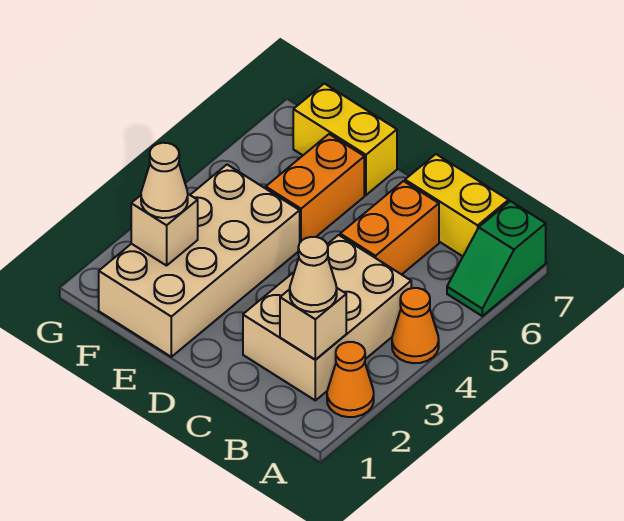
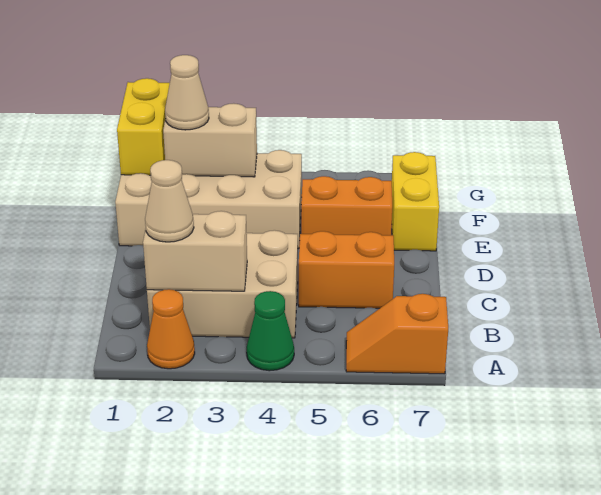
orange cone A4 level 1 -> green cone A4 level 1
green slope A6:A7 level 1 top 7 -> orange slope A6:A7 level 1 top 7
tan brick B2 level 2 -> tan brick B2:B3 level 2
yellow brick B7:C7 level 1 -> yellow brick F1:G1 level 2
tan brick F2 level 2 -> tan brick F2:F3 level 2

